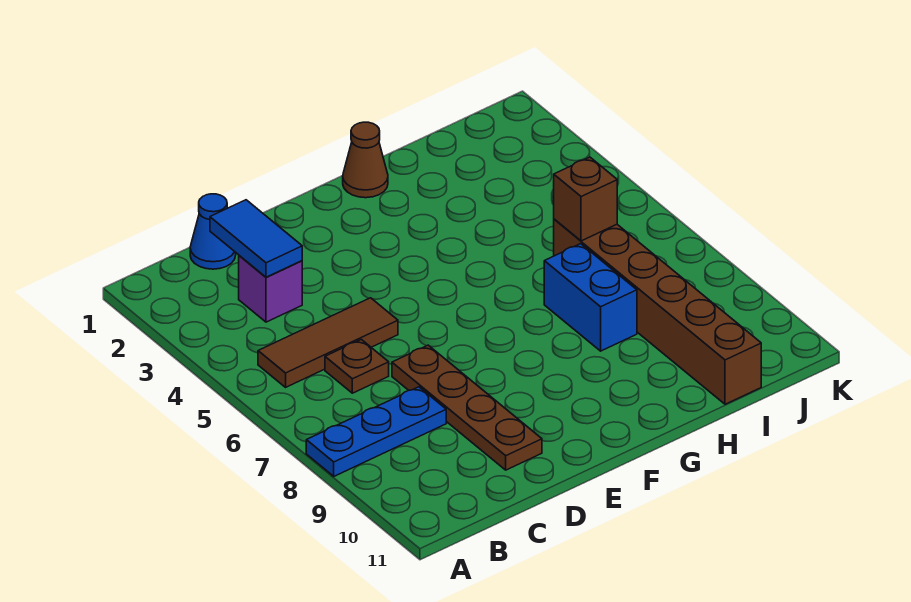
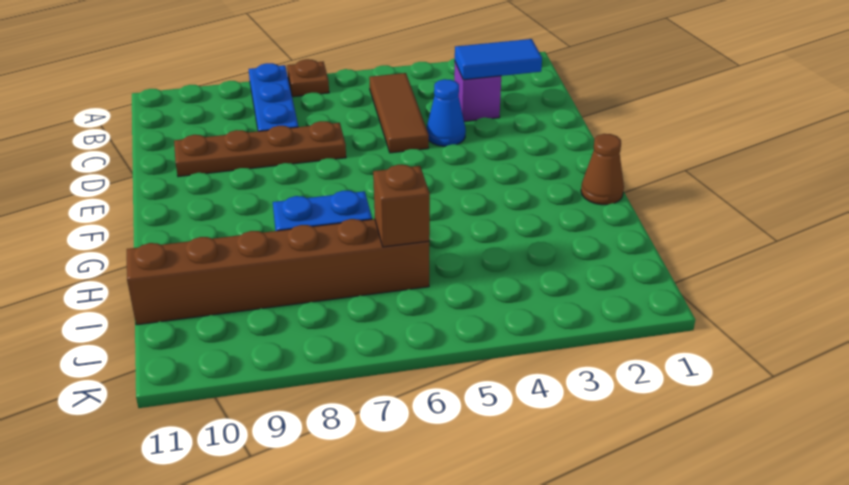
blue cone C1 level 1 -> blue cone D4 level 1
brown plate C6 level 1 -> brown plate A7 level 1

